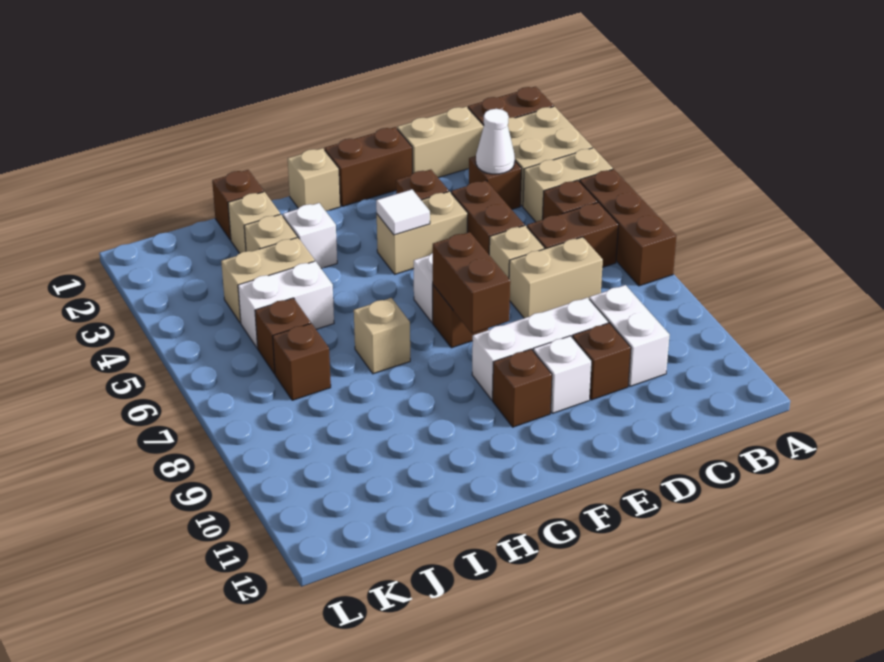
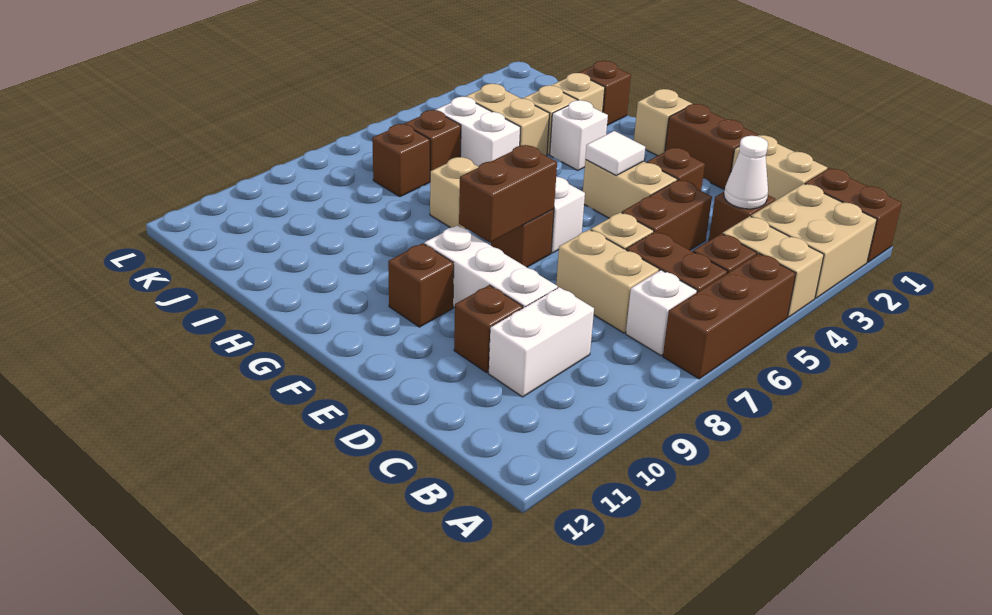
white brick E10 level 1 -> white brick B7 level 1

